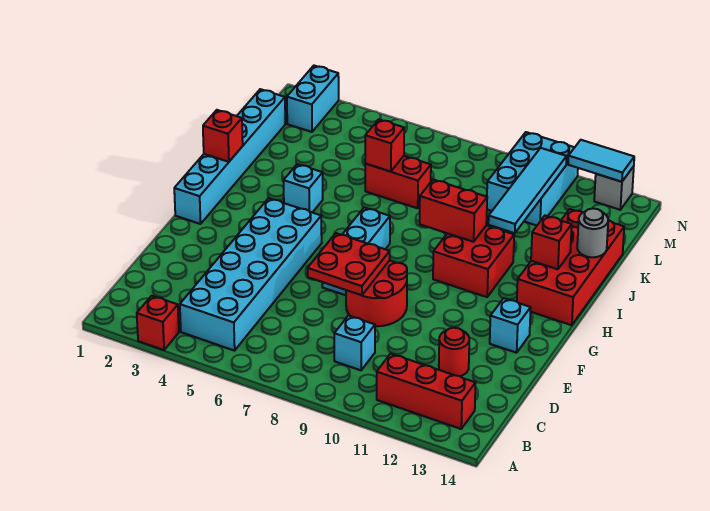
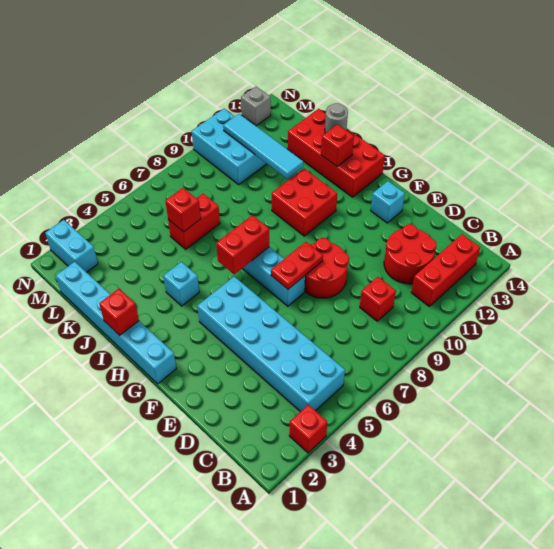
cyan brick C9 level 1 -> red brick C9 level 1
red round brick D12 level 1 -> red round brick C11:D12 level 1
red plate E7:F8 level 2 -> red plate F7:F8 level 2
red brick I9:I10 level 2 -> red brick H6:H7 level 2
cyan tile N12:N13 level 2 -> none

